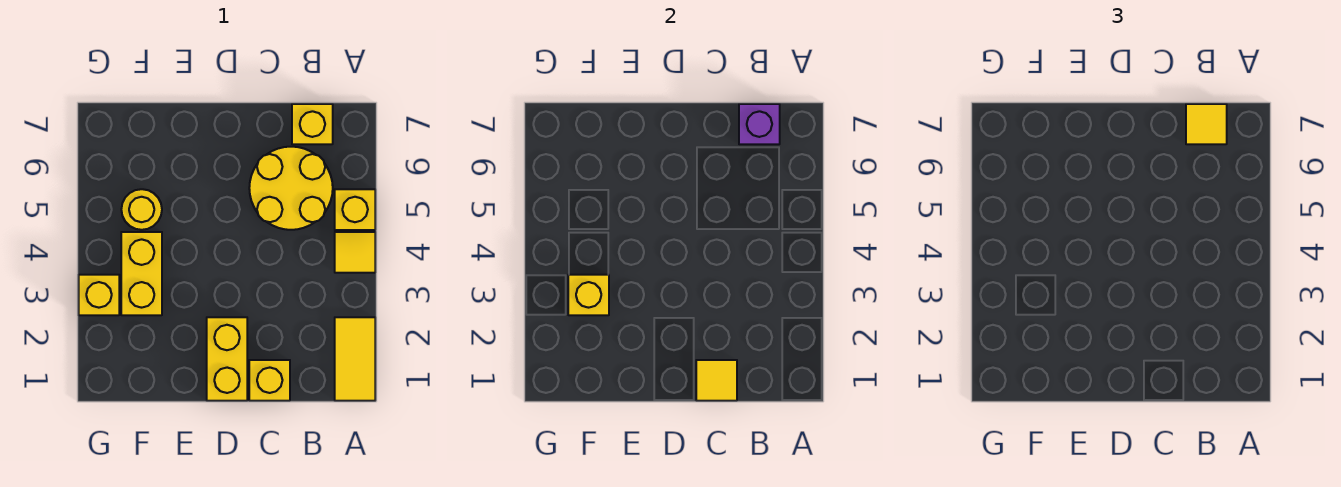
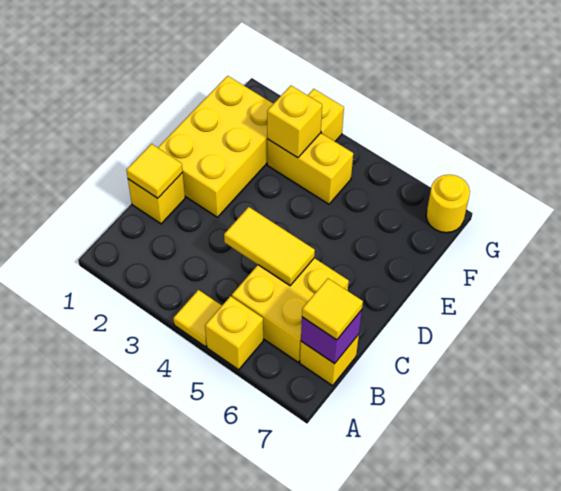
yellow tile A1:A2 level 1 -> yellow tile C4:C5 level 2
yellow round brick B5:C6 level 1 -> yellow brick B5:C6 level 1
yellow brick D1:D2 level 1 -> yellow brick D1:F2 level 1
yellow round brick F5 level 1 -> yellow round brick G7 level 1

